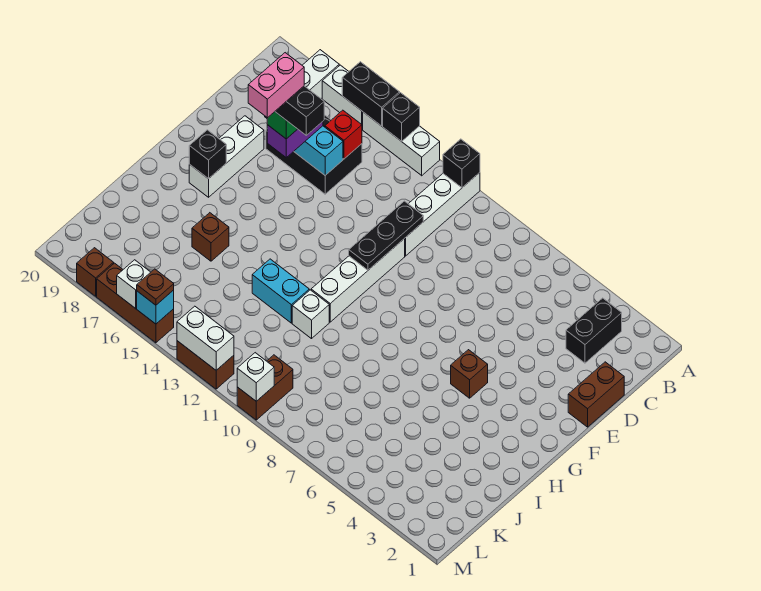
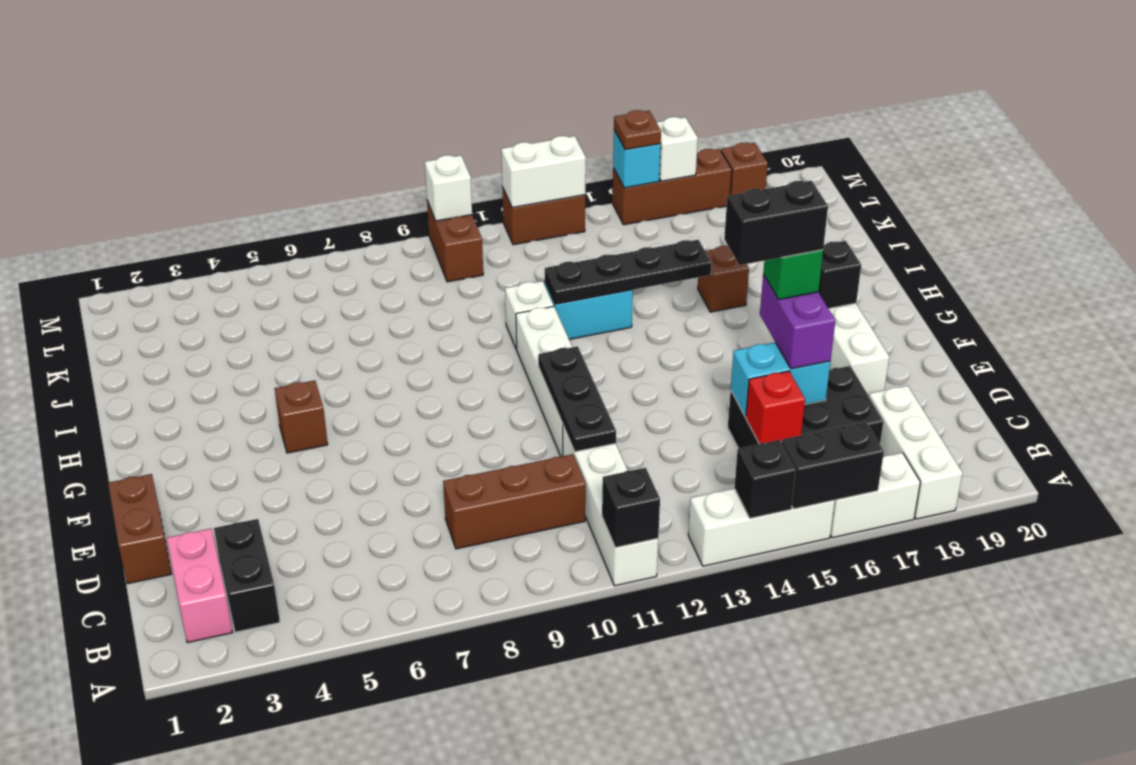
none -> brown brick C8:C10 level 1
pink brick E16:F16 level 6 -> pink brick B2:C2 level 1
none -> black plate I12:I15 level 2

